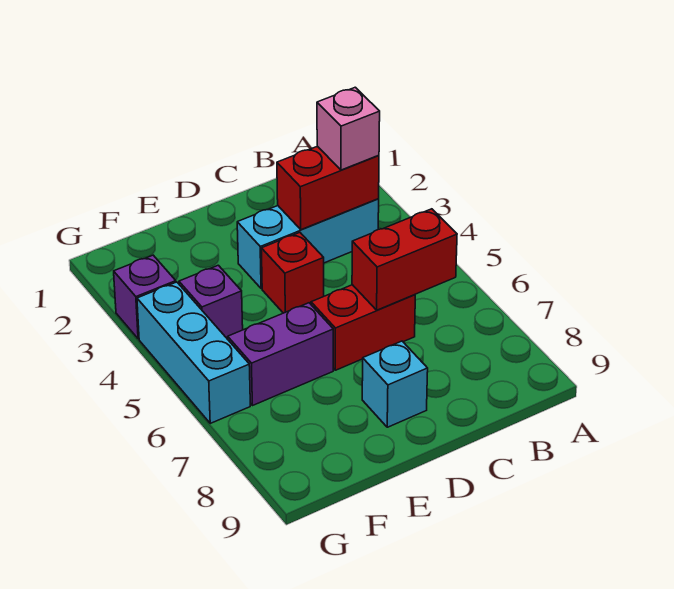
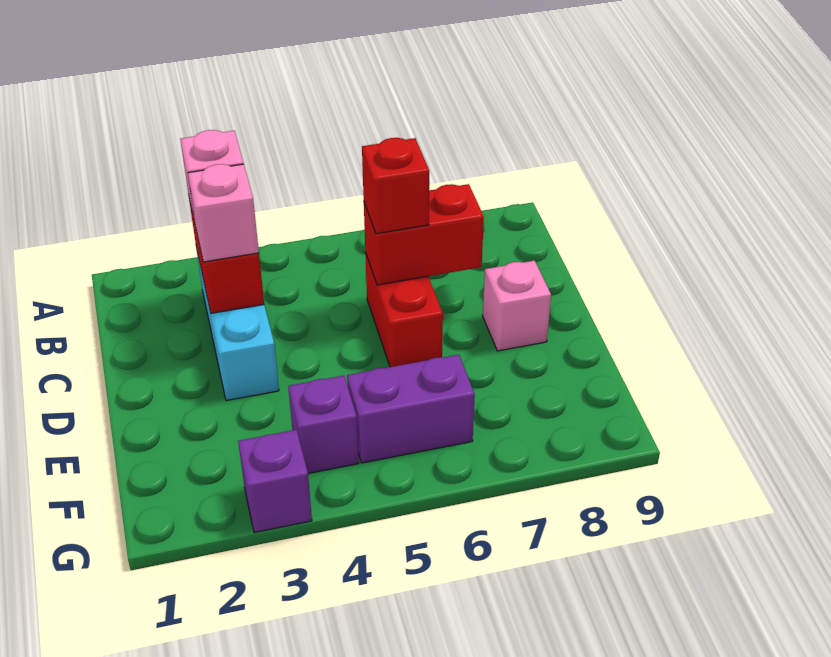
red brick B6:C6 level 2 -> red brick C6:C7 level 2
none -> pink brick C3 level 3
red brick D4 level 1 -> red brick C6 level 3
cyan brick D8 level 1 -> pink brick D8 level 1
purple brick E6:F6 level 1 -> purple brick F5:F6 level 1
cyan brick G4:G6 level 1 -> none

